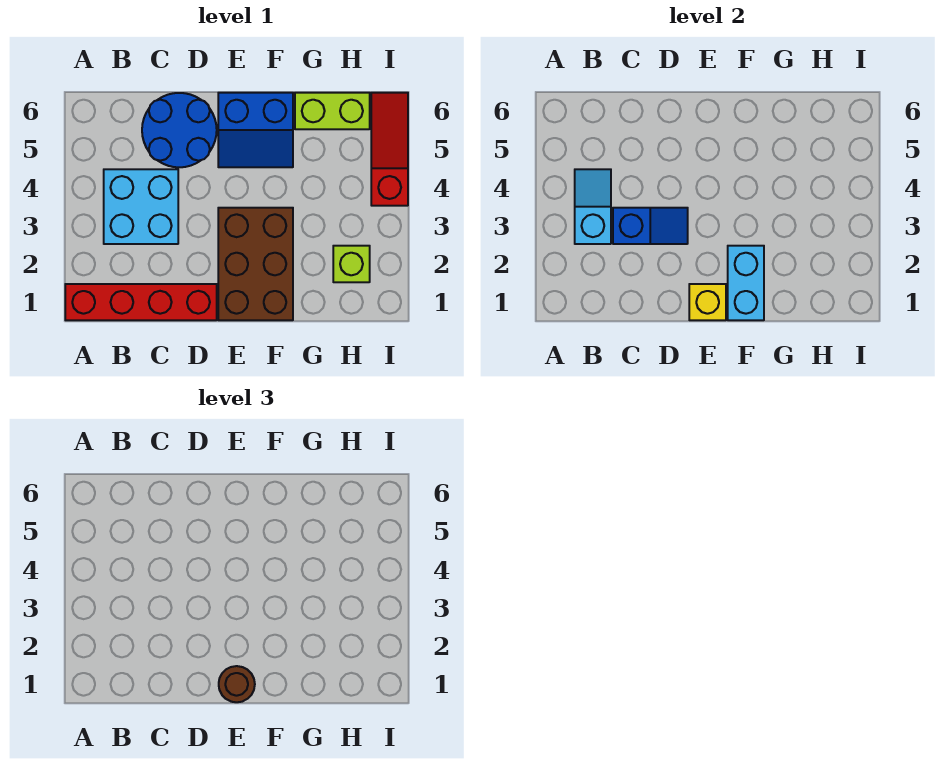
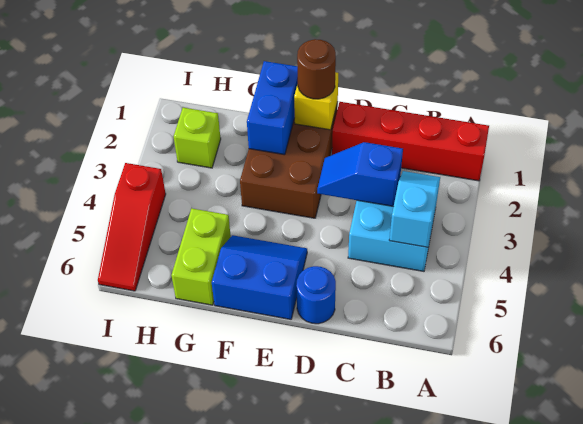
cyan slope B3:B4 level 2 top 3 -> cyan slope B3:B4 level 2 top 4
blue round brick C5:D6 level 1 -> blue round brick D6 level 1
cyan brick F1:F2 level 2 -> blue brick F1:F2 level 2
lime brick G6:H6 level 1 -> lime brick G5:G6 level 1

